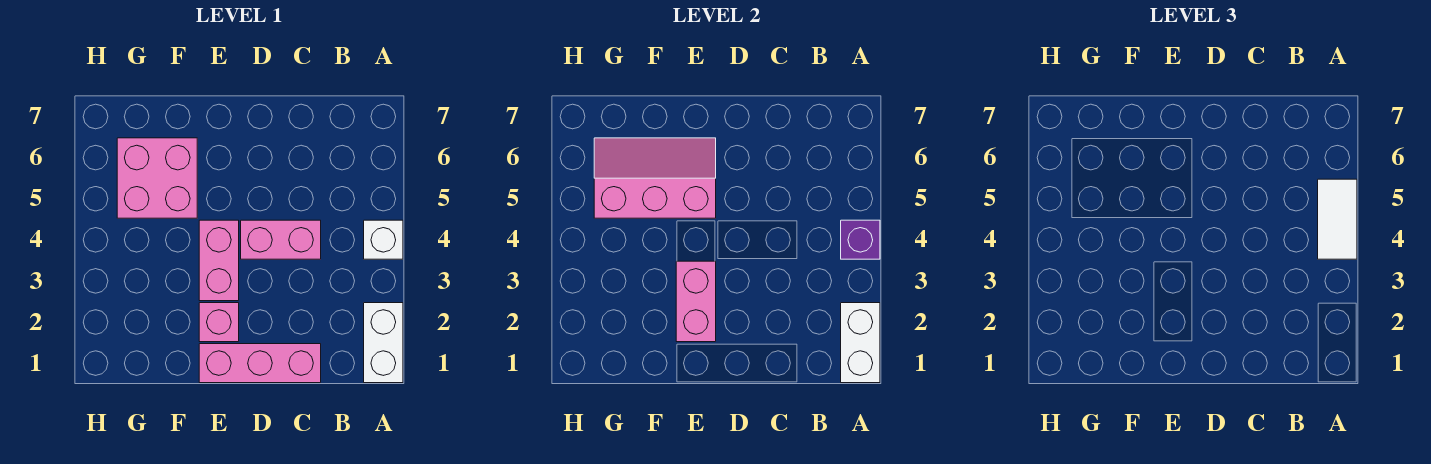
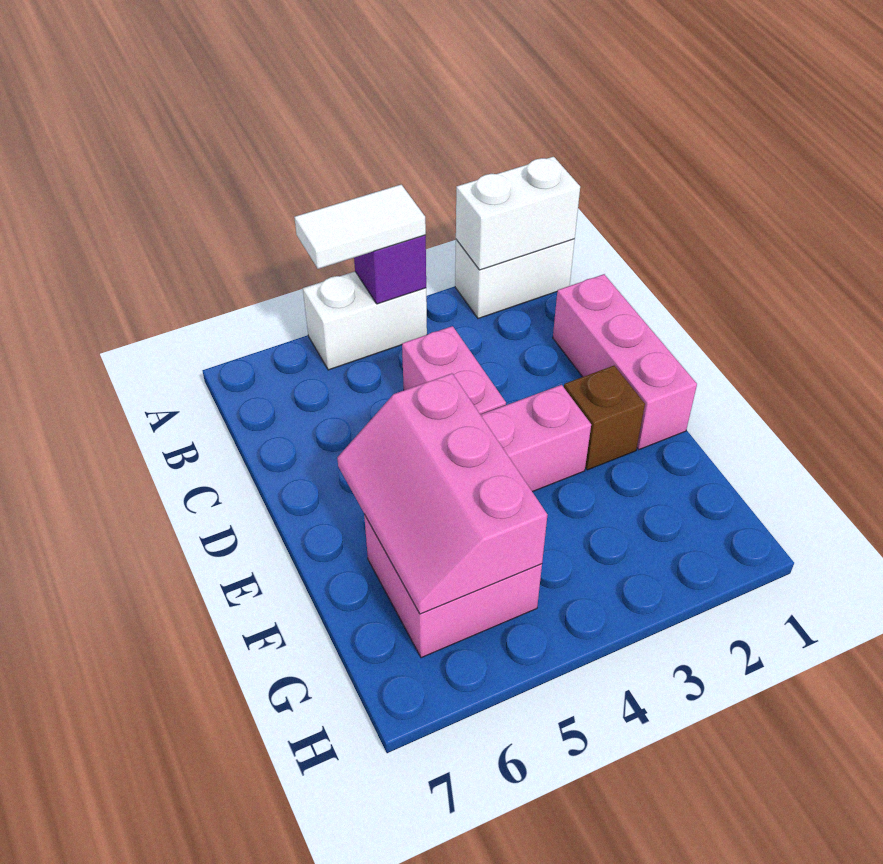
white brick A4 level 1 -> white brick A4:A5 level 1
pink brick E2 level 1 -> brown brick E2 level 1
pink brick E2:E3 level 2 -> none

